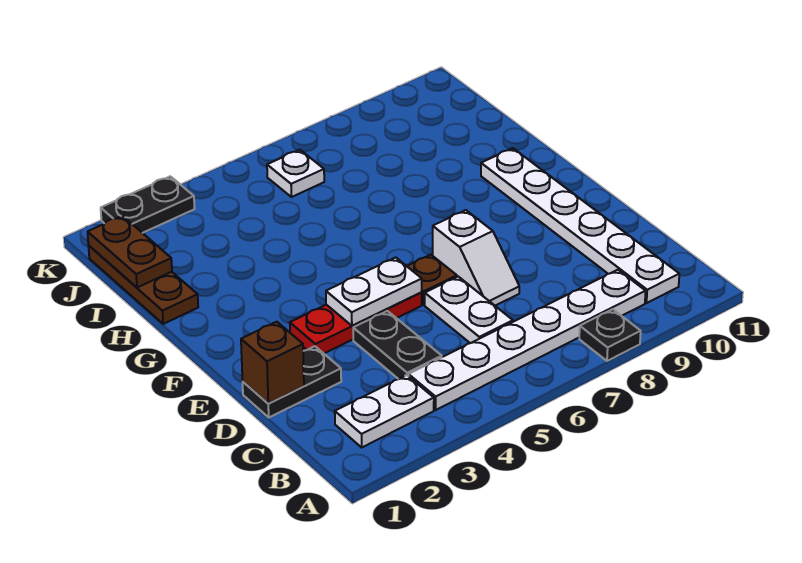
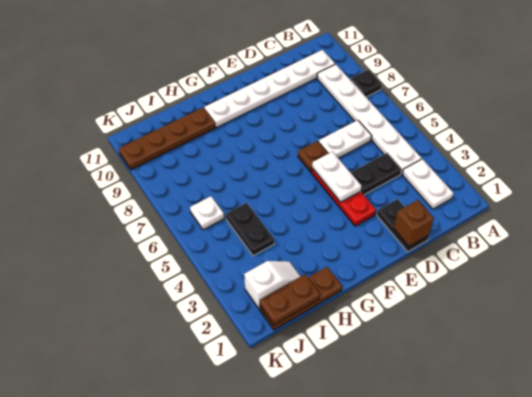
white slope D7:E7 level 1 top E -> white slope I2:J2 level 1 top J
none -> brown plate H10:K10 level 1
black plate K2:K3 level 1 -> black plate I4:I5 level 1

